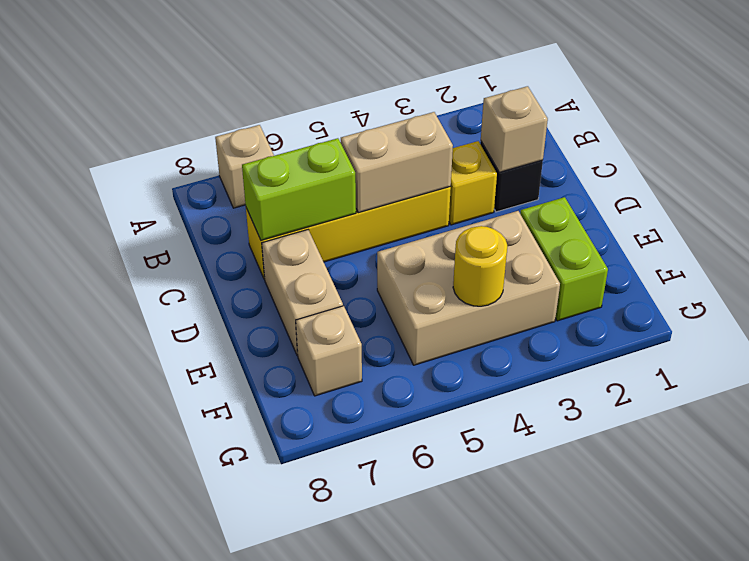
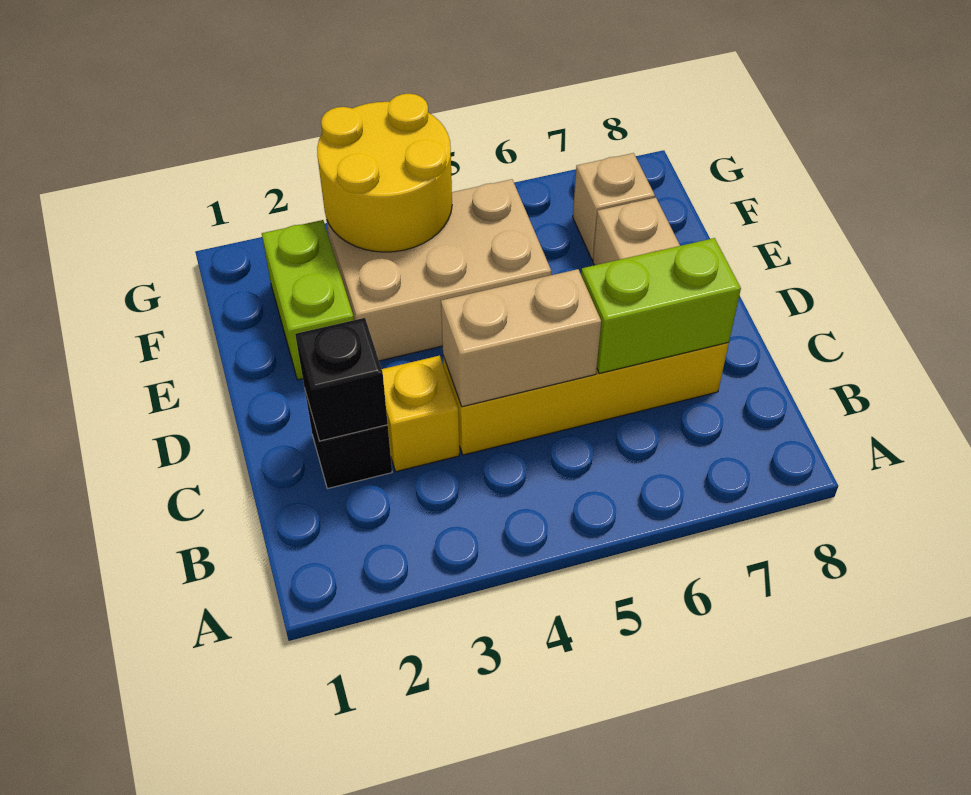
tan brick A7 level 1 -> none
tan brick C2 level 2 -> black brick C2 level 2
yellow round brick F4 level 2 -> yellow round brick F3:G4 level 2

